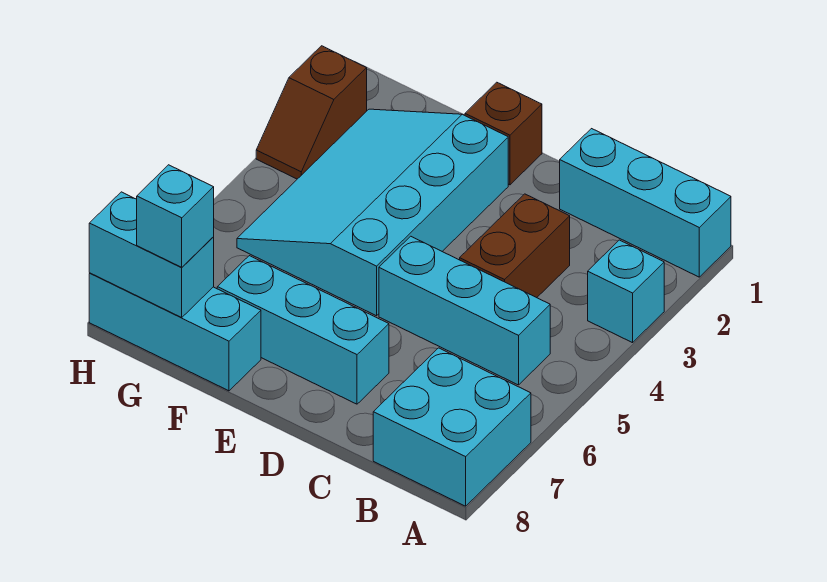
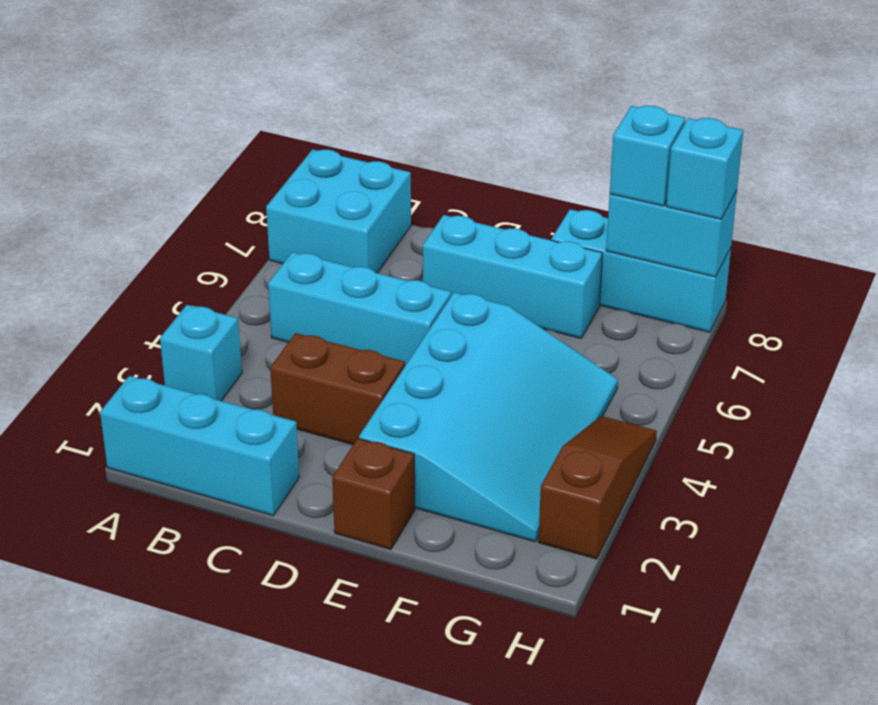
brown brick C3:C4 level 1 -> brown brick C3:D3 level 1
brown slope H2:H3 level 1 top 2 -> brown slope H2:H4 level 1 top 2
none -> cyan brick H8 level 3

